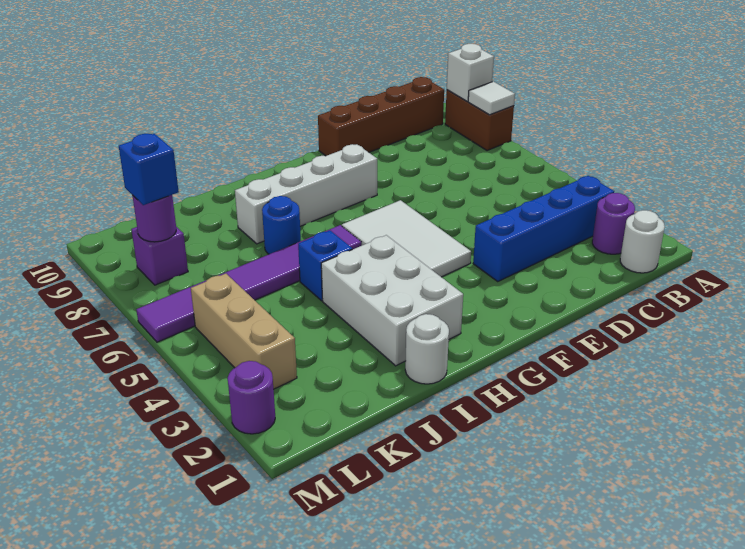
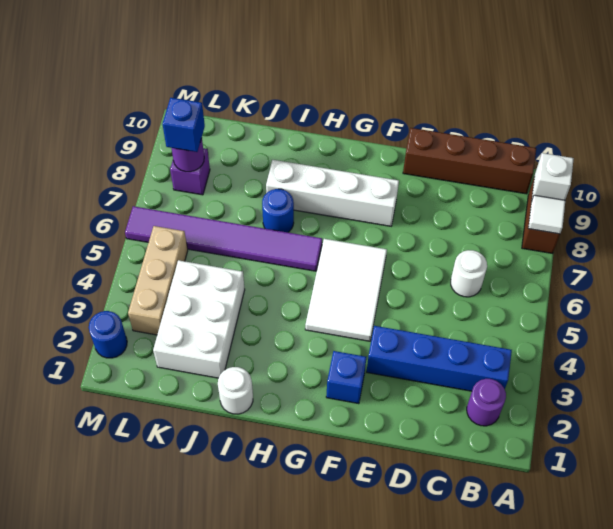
white round brick B1 level 1 -> white round brick C6 level 1
white brick H2:I4 level 1 -> white brick J2:K4 level 1
blue brick I5 level 1 -> blue brick F2 level 1
purple round brick M2 level 1 -> blue round brick M2 level 1

